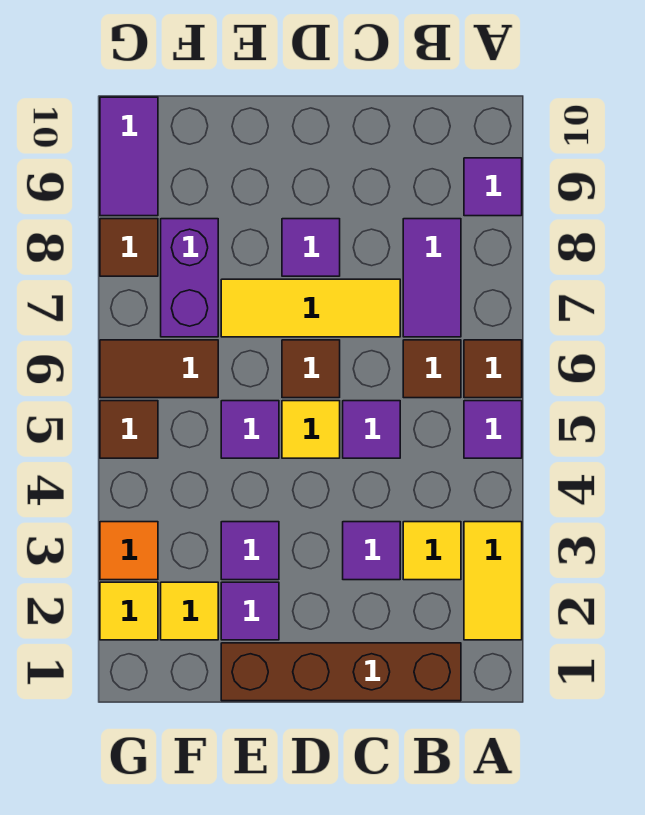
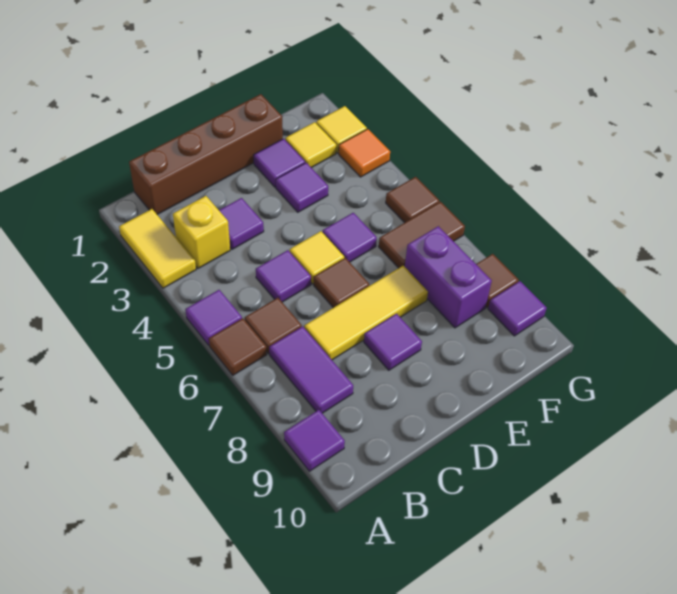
yellow tile B3 level 1 -> yellow brick B3 level 1
purple tile G9:G10 level 1 -> purple tile G9 level 1

